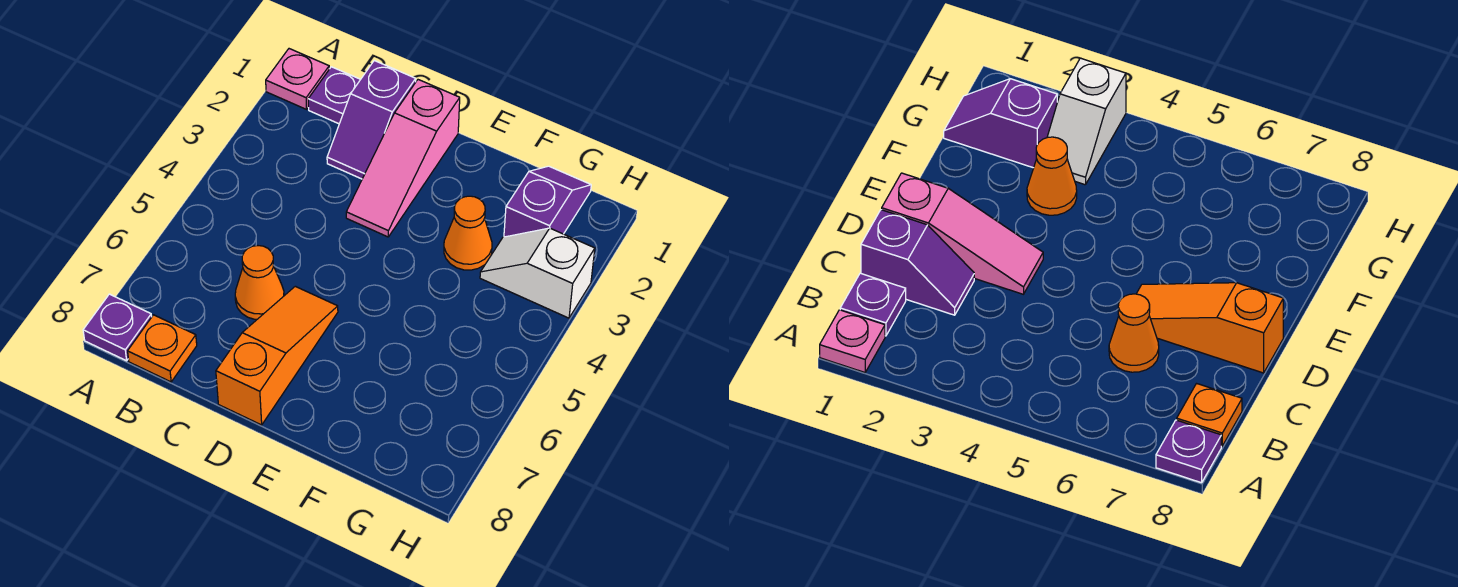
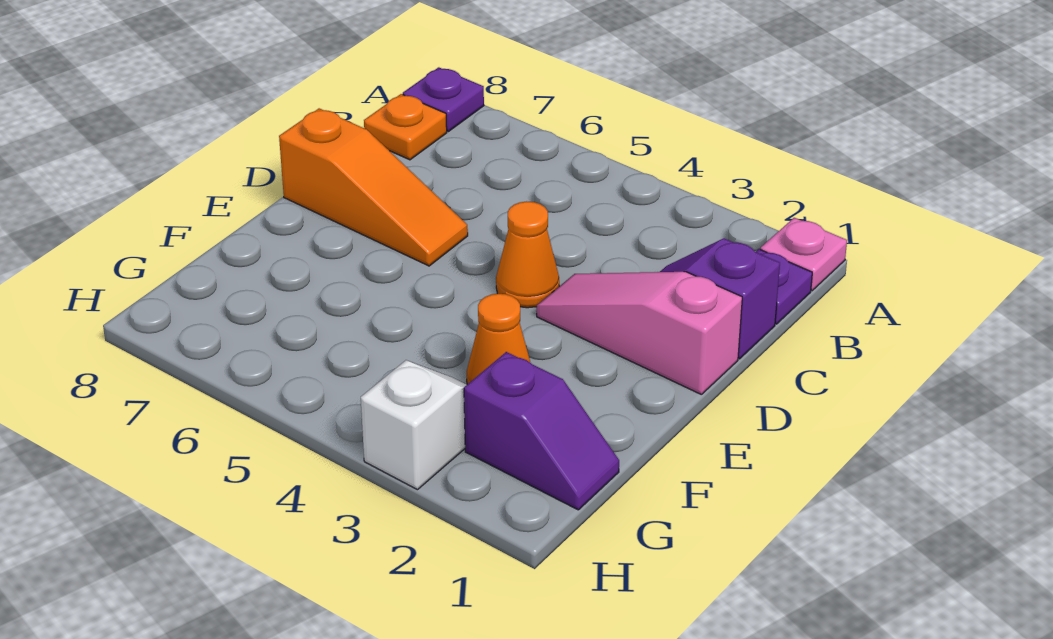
orange cone C6 level 1 -> orange cone D4 level 1

